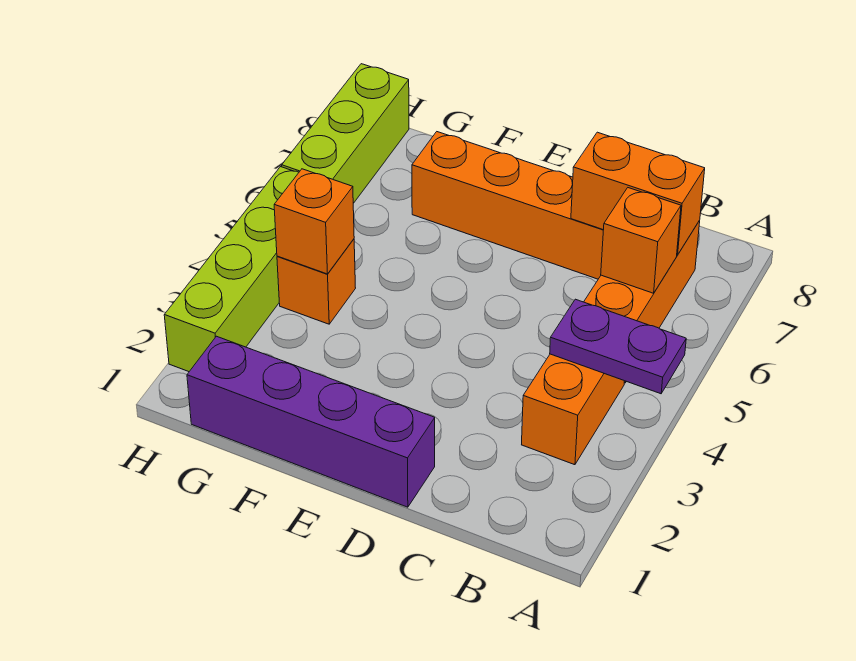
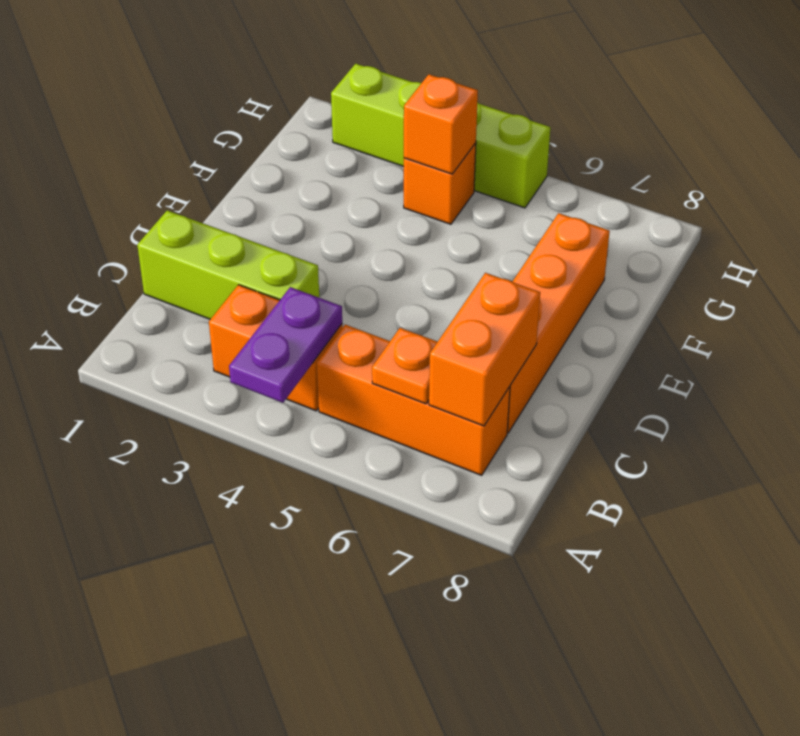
orange brick B6 level 2 -> orange plate B6 level 2
purple brick D1:G1 level 1 -> none
lime brick H6:H8 level 1 -> lime brick C1:C3 level 1

